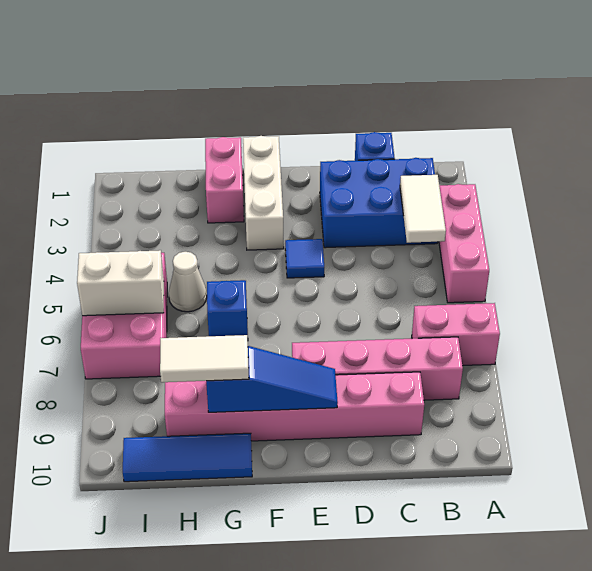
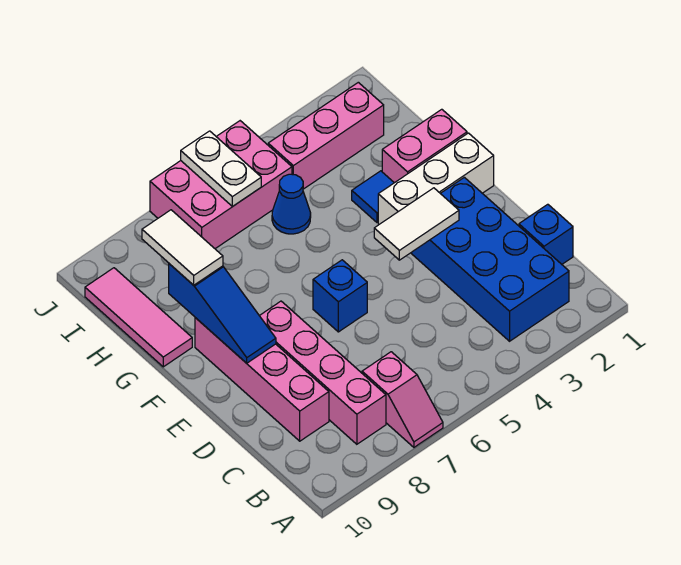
pink brick A3:A5 level 1 -> pink brick I2:I4 level 1
pink brick A7:B7 level 1 -> pink slope A7:B7 level 1 top B
blue brick B2:D3 level 1 -> blue brick B2:E3 level 1
white tile B3:B4 level 2 -> white tile E3:E4 level 2
pink brick C9:H9 level 1 -> pink brick C9:F9 level 1
blue tile E4 level 1 -> blue tile G3 level 1
blue brick G6 level 1 -> blue brick E6 level 1
blue tile G10:I10 level 1 -> pink tile G10:I10 level 1
white cone H5 level 1 -> blue cone H5 level 1
white brick I6:J6 level 2 -> white plate I6:J6 level 2

